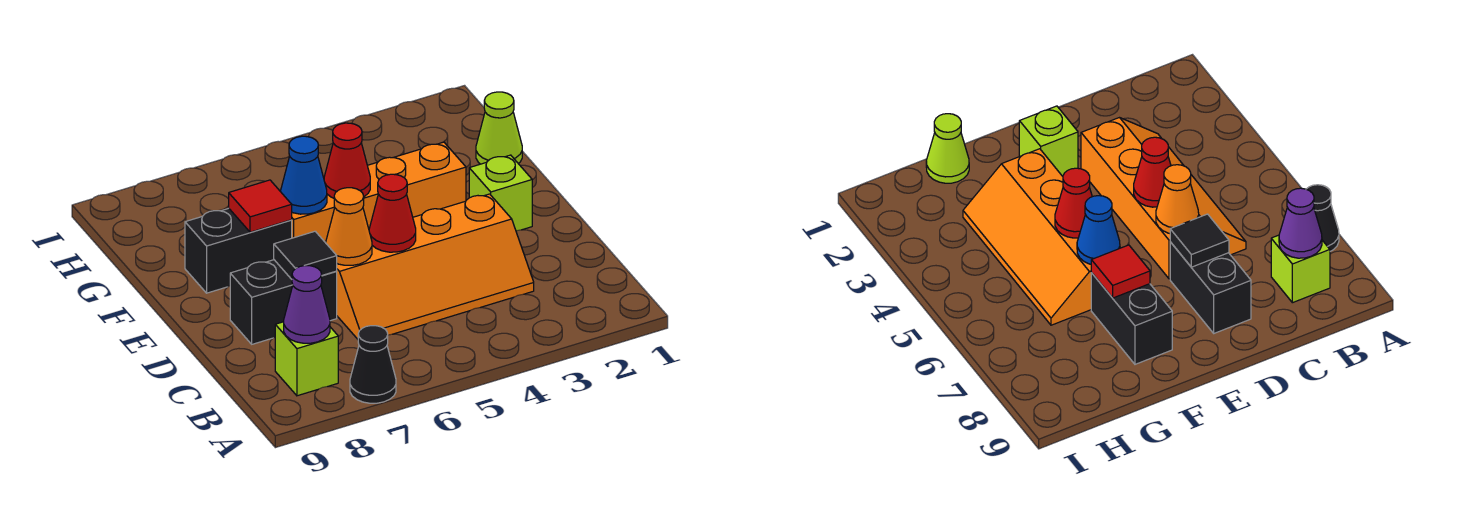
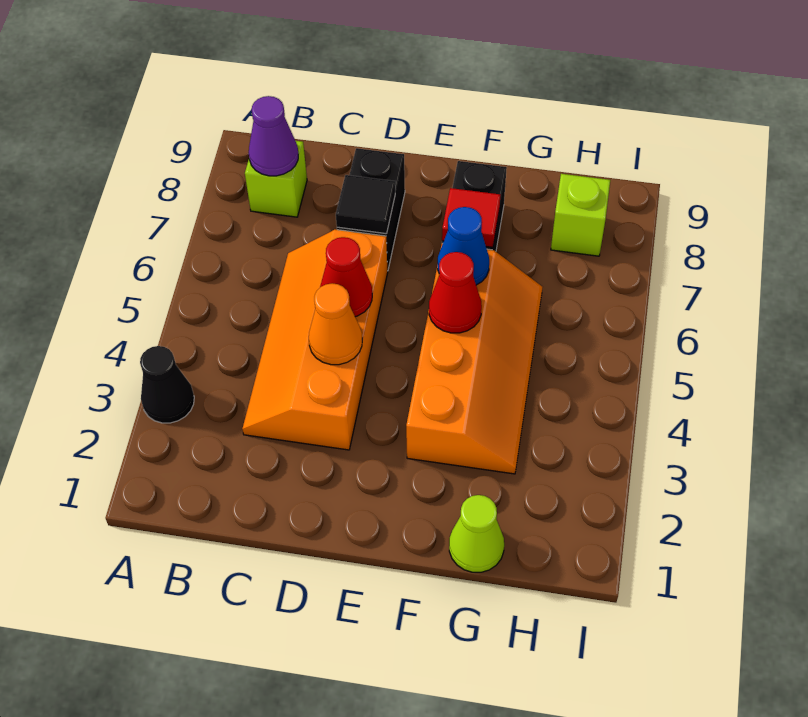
black cone A7 level 1 -> black cone A3 level 1
orange cone D6 level 2 -> orange cone D4 level 2
lime brick E2 level 1 -> lime brick H8 level 1

